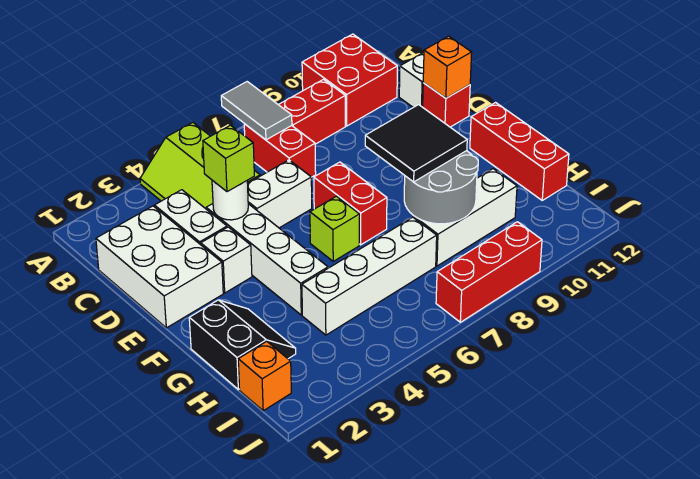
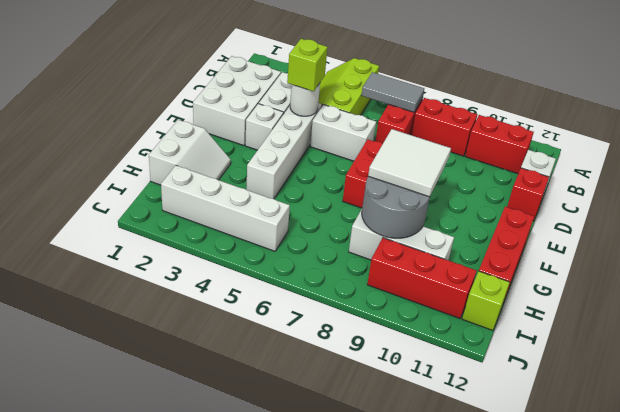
grey tile A7:B7 level 2 -> grey tile B6:B7 level 2
red brick A10:B11 level 1 -> red brick B10:B11 level 1
orange brick D12 level 2 -> none
lime brick F6 level 1 -> lime brick I12 level 1
black tile F8:G9 level 3 -> white tile F8:G9 level 3
black slope G1:H2 level 1 top 1 -> white slope G1:H2 level 1 top 1
white brick H4:H7 level 1 -> white brick I2:I5 level 1
orange brick I1 level 1 -> none
red brick J7:J9 level 1 -> red brick I9:I11 level 1

